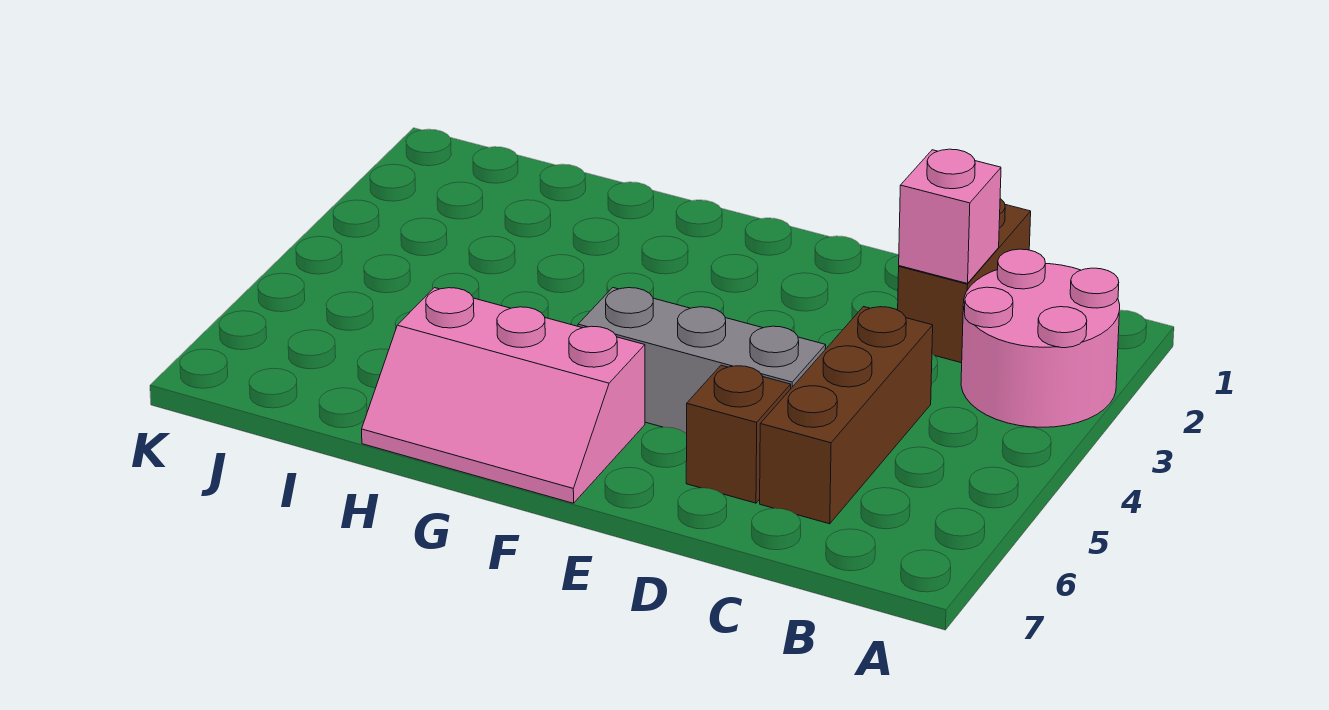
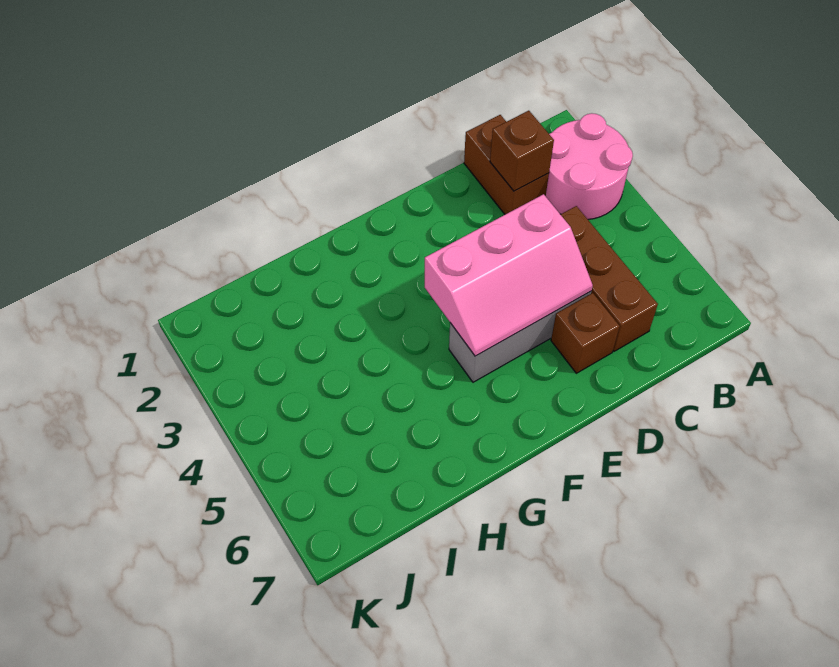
pink brick C2 level 2 -> brown brick C2 level 2
pink slope F6:H7 level 1 top 6 -> pink slope D4:F5 level 2 top 4

